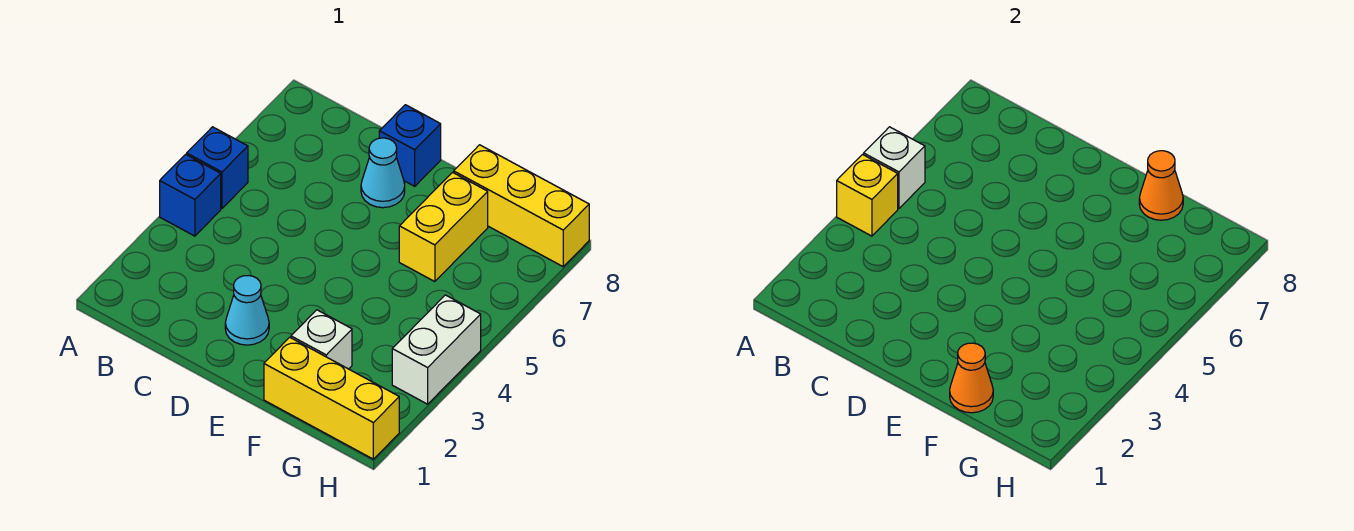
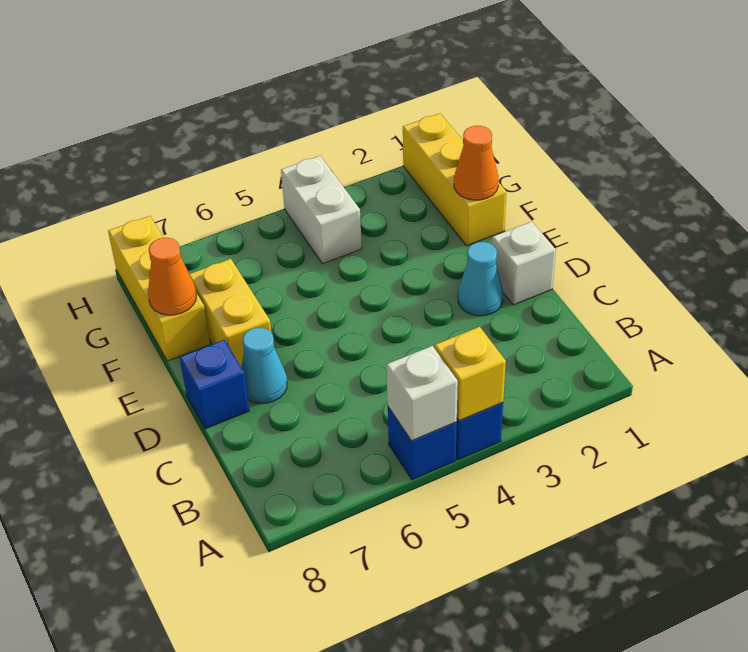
white brick F2 level 1 -> white brick D1 level 1
yellow brick F6:F7 level 1 -> yellow brick E7:F7 level 1
white brick H3:H4 level 1 -> white brick G4:H4 level 1

